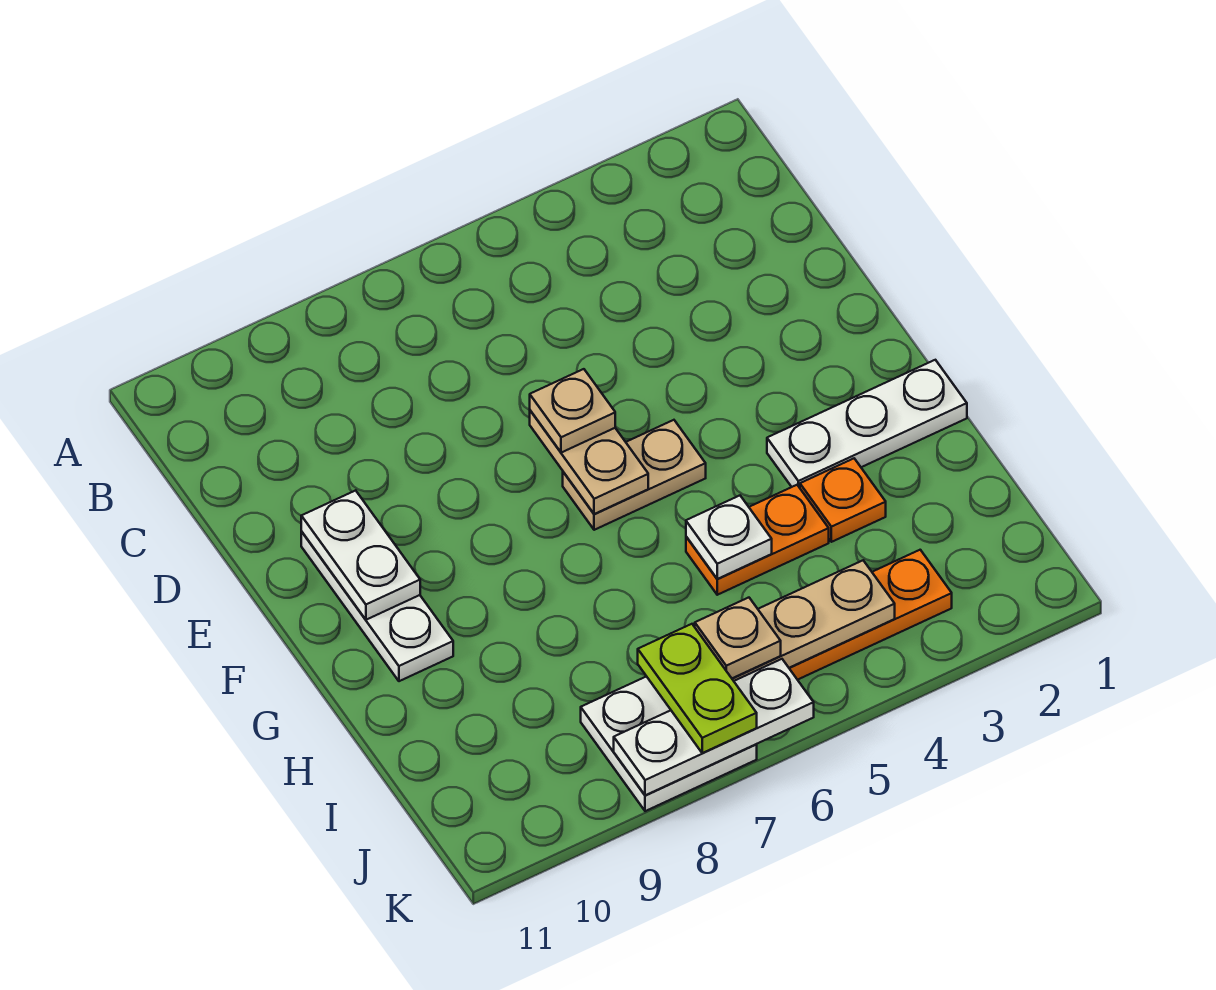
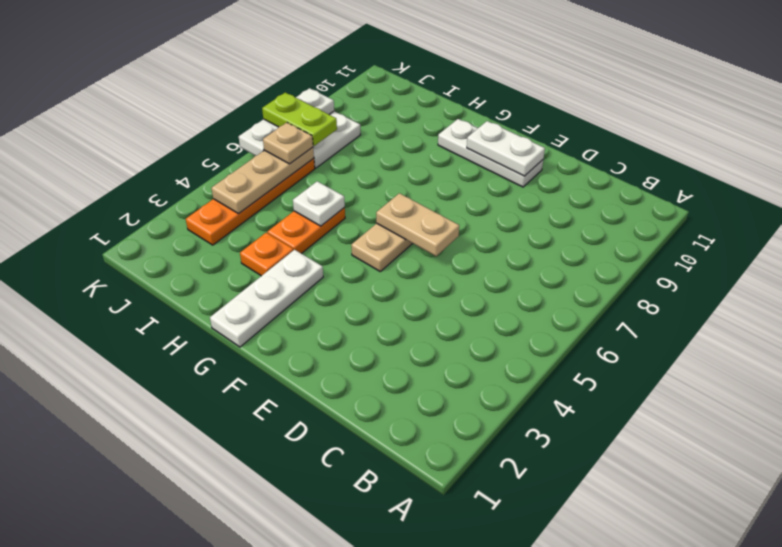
tan plate E6 level 3 -> none

